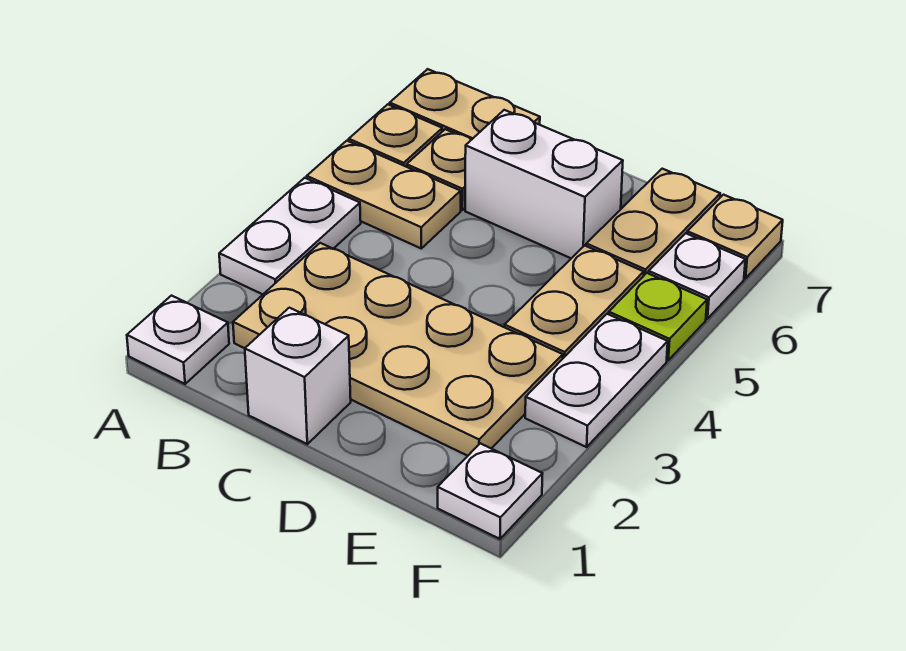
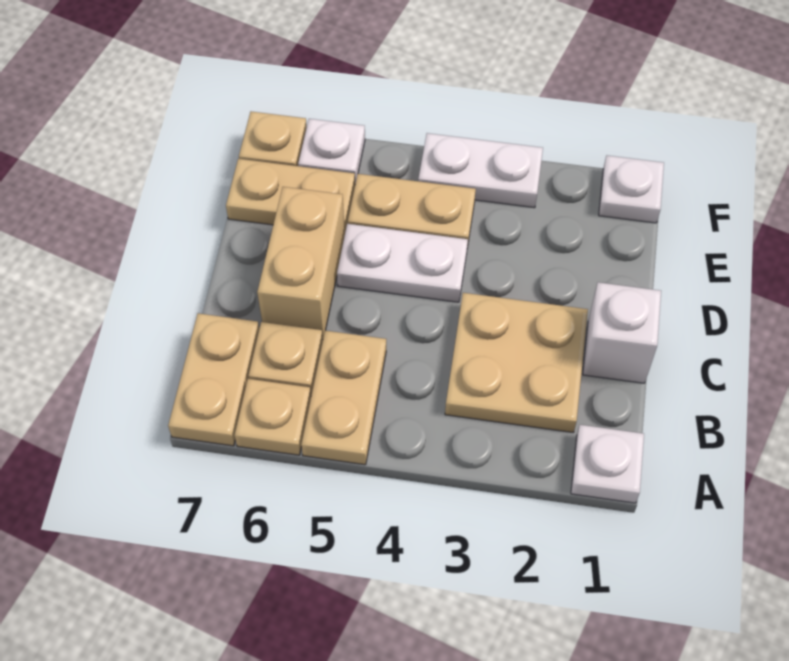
white plate A3:A4 level 1 -> white plate D4:D5 level 1
tan plate B2:E3 level 1 -> tan plate B2:C3 level 1
white brick C6:D6 level 1 -> tan brick C6:D6 level 1
lime plate F5 level 1 -> none

